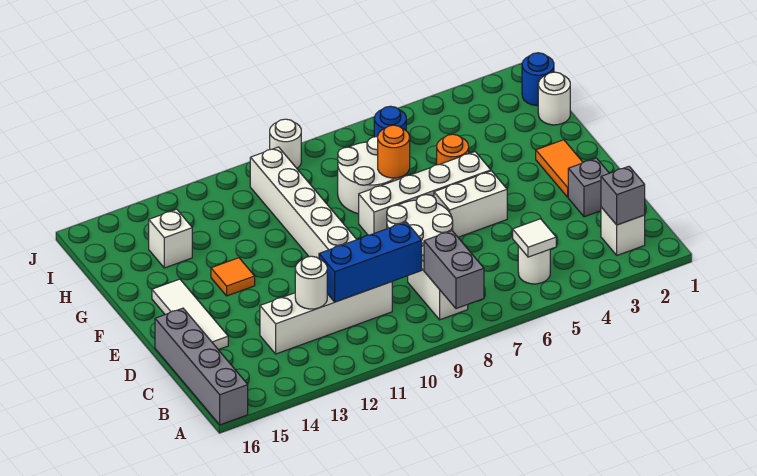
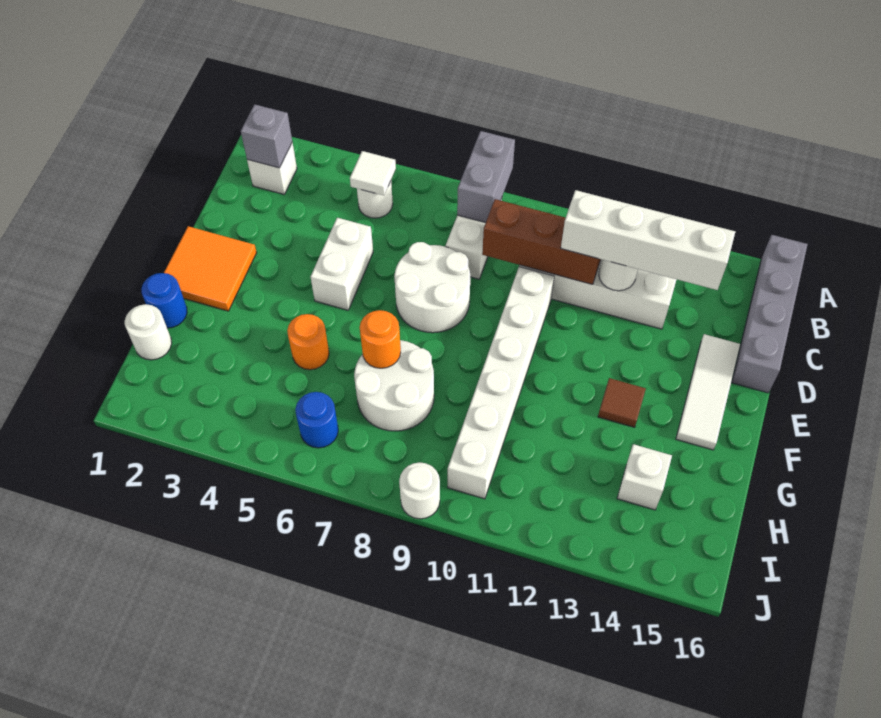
blue brick C9:C11 level 2 -> brown brick C9:C11 level 2
grey brick D2 level 1 -> none
orange tile E2:F2 level 1 -> orange tile E1:F2 level 1
white brick E5:E6 level 1 -> white brick D5:E5 level 1
white brick F5:F8 level 1 -> white brick C11:C14 level 3
orange tile F13 level 1 -> brown tile F13 level 1
blue round brick I1 level 1 -> blue round brick G1 level 1

